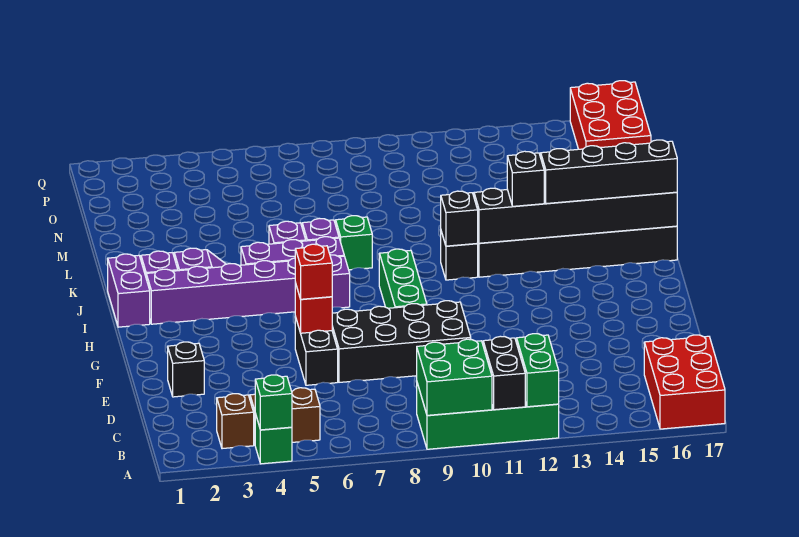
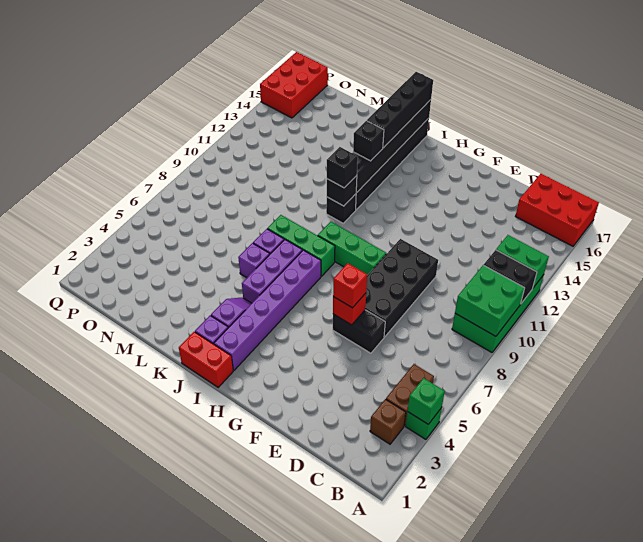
black brick E2 level 1 -> black brick J11 level 3
purple brick I1:J1 level 1 -> red brick I1:J1 level 1
green brick K8 level 1 -> green brick I8:K8 level 1
red brick O16:Q17 level 1 -> red brick P15:Q17 level 1

